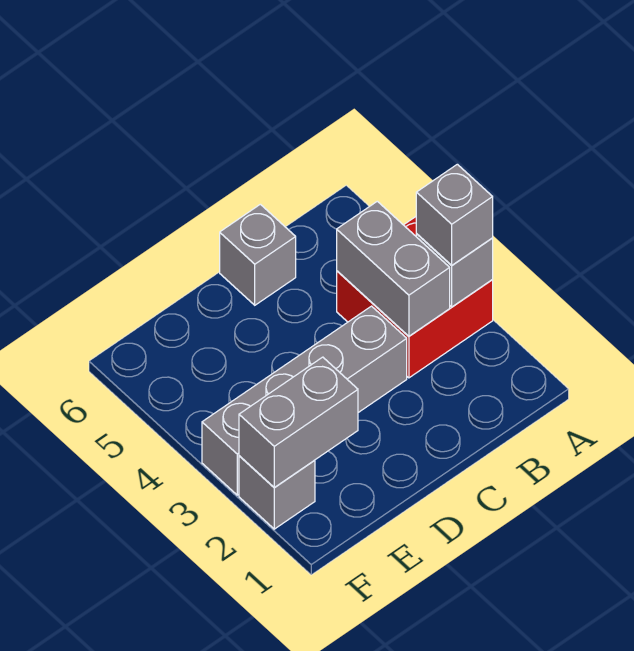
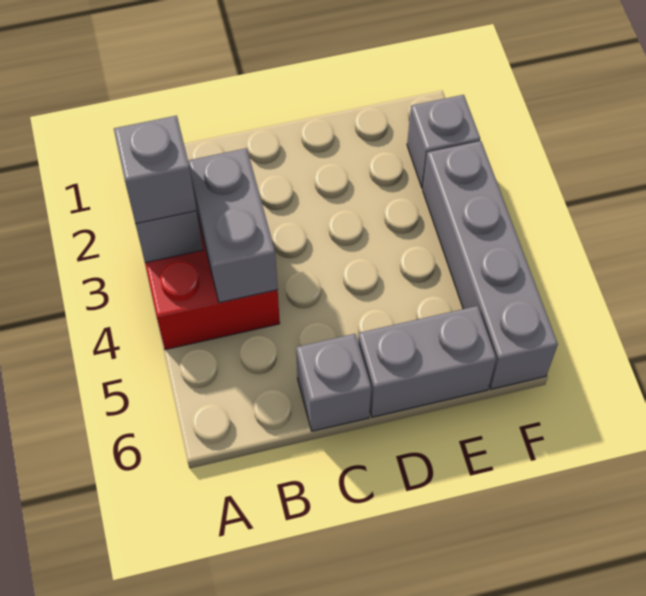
grey brick C3:F3 level 1 -> grey brick F3:F6 level 1
grey brick E2:F2 level 2 -> grey brick D6:E6 level 1

